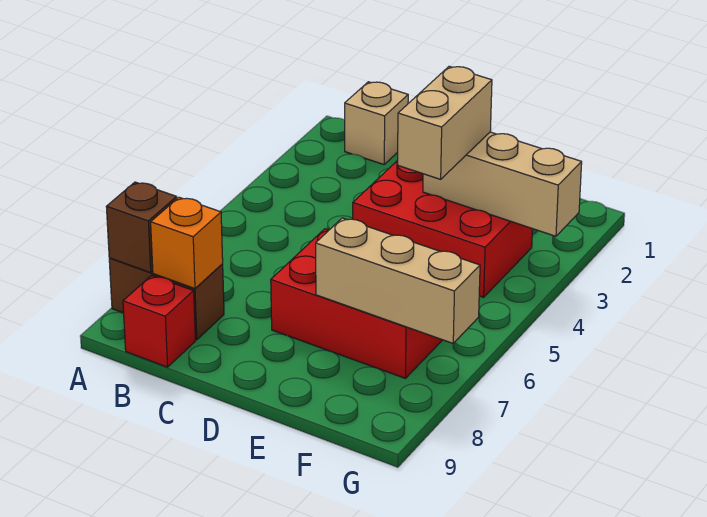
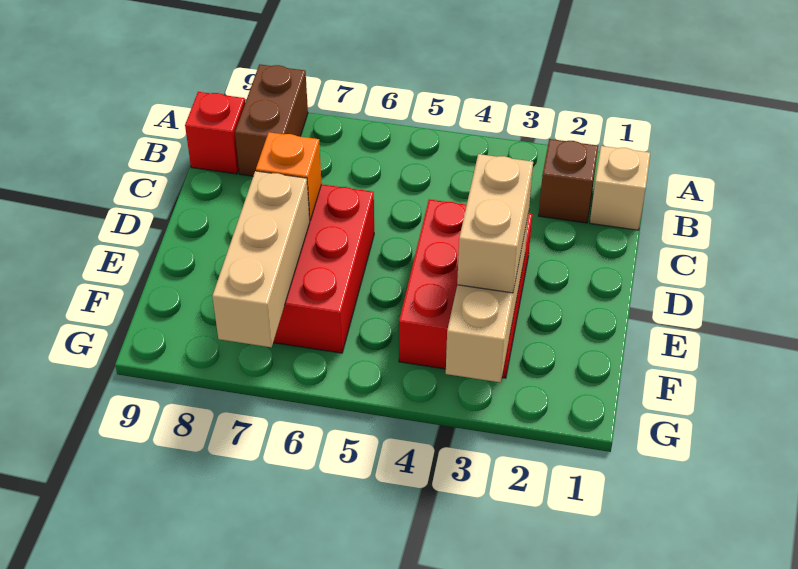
brown brick A8 level 2 -> brown brick B2 level 1
orange brick B8 level 2 -> orange brick D7 level 2
tan brick E3:E4 level 3 -> tan brick E3:F3 level 3

